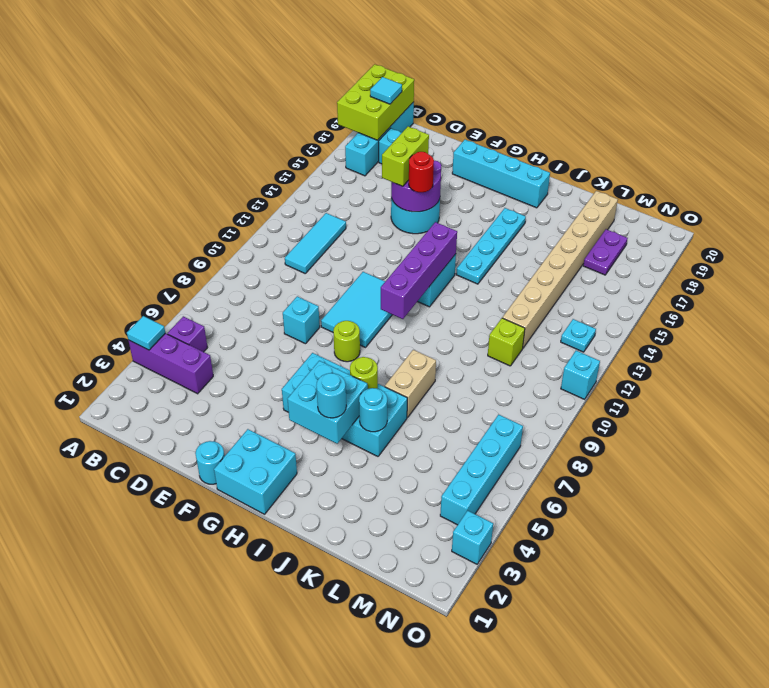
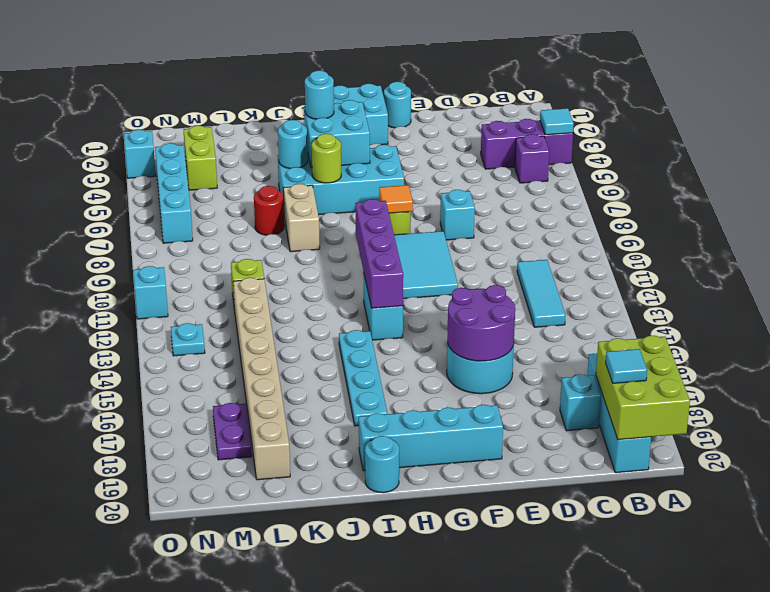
lime brick E15:E16 level 3 -> lime brick M3:M4 level 1
red round brick F15 level 3 -> red round brick K7 level 1
none -> orange tile G8 level 2
none -> cyan round brick I20 level 1

